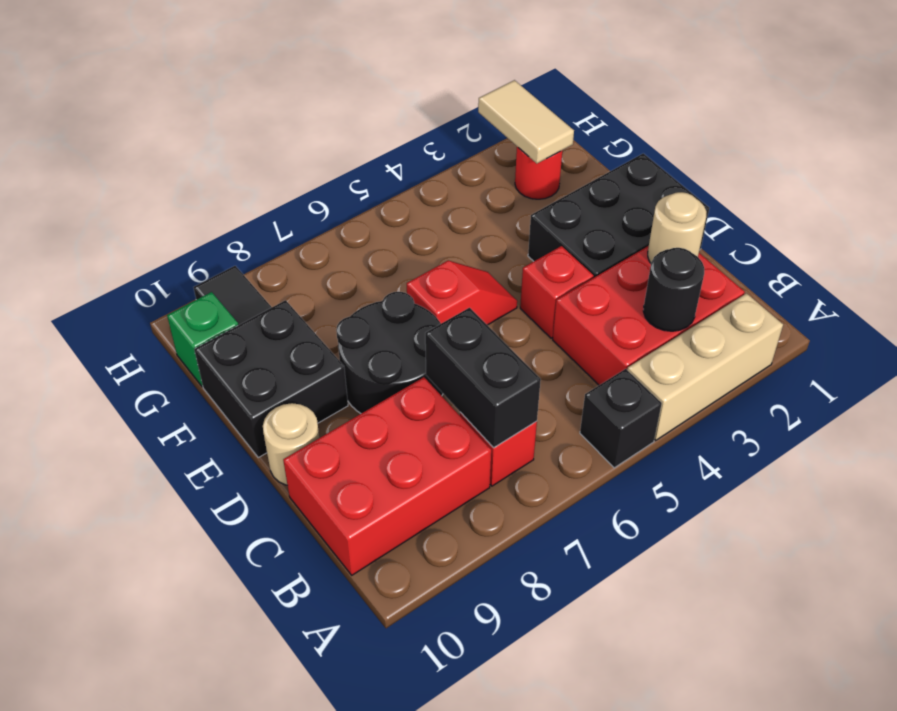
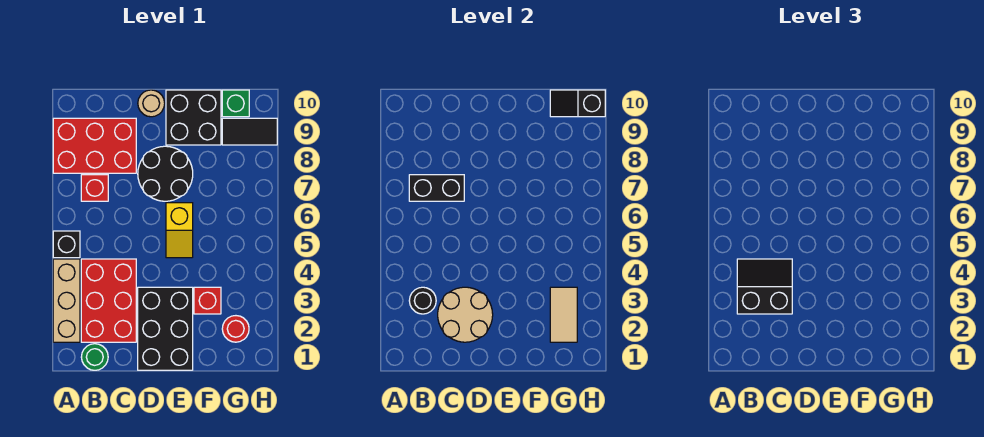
none -> green round brick B1 level 1
none -> black slope B3:C4 level 3 top 3
red brick B8:C10 level 1 -> red brick A8:C9 level 1
tan round brick C2 level 2 -> tan round brick C2:D3 level 2
red brick D4 level 1 -> red brick F3 level 1
red slope E5:E6 level 1 top 6 -> yellow slope E5:E6 level 1 top 6
tan tile G2:H2 level 2 -> tan tile G2:G3 level 2
none -> black slope G10:H10 level 2 top H

